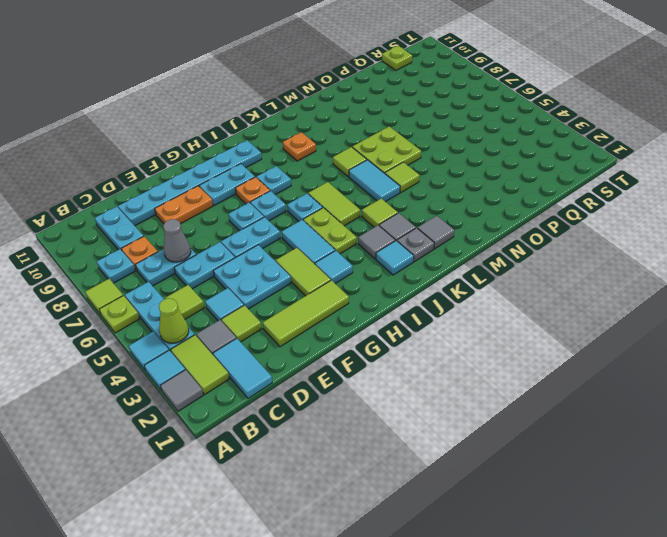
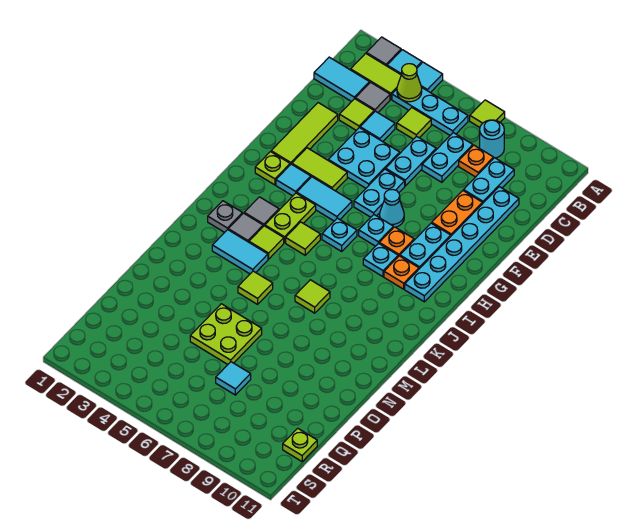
lime plate A6 level 1 -> lime plate H2 level 1
cyan plate B8 level 1 -> cyan round brick B8 level 1
cyan plate C9:C10 level 1 -> cyan plate C9:D9 level 1
grey cone D7 level 2 -> none
cyan plate G7 level 1 -> cyan cone G7 level 1
lime plate I4:I5 level 1 -> lime plate I4:J4 level 1
cyan tile J2 level 1 -> cyan tile Q7 level 1
lime tile J5:J6 level 1 -> lime tile J5 level 1
orange plate K9 level 1 -> orange plate I9 level 1
grey tile L2 level 1 -> none
cyan tile L5:L6 level 1 -> cyan tile L3:L4 level 1
lime plate M6:N7 level 1 -> lime plate O5:P6 level 1

